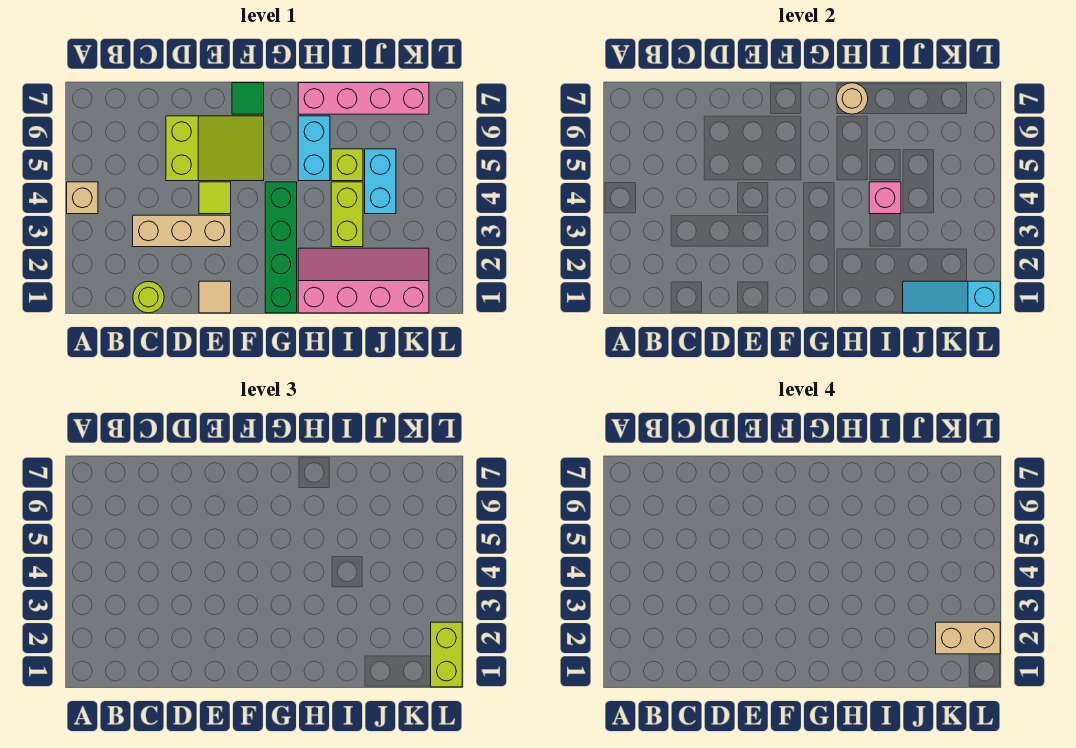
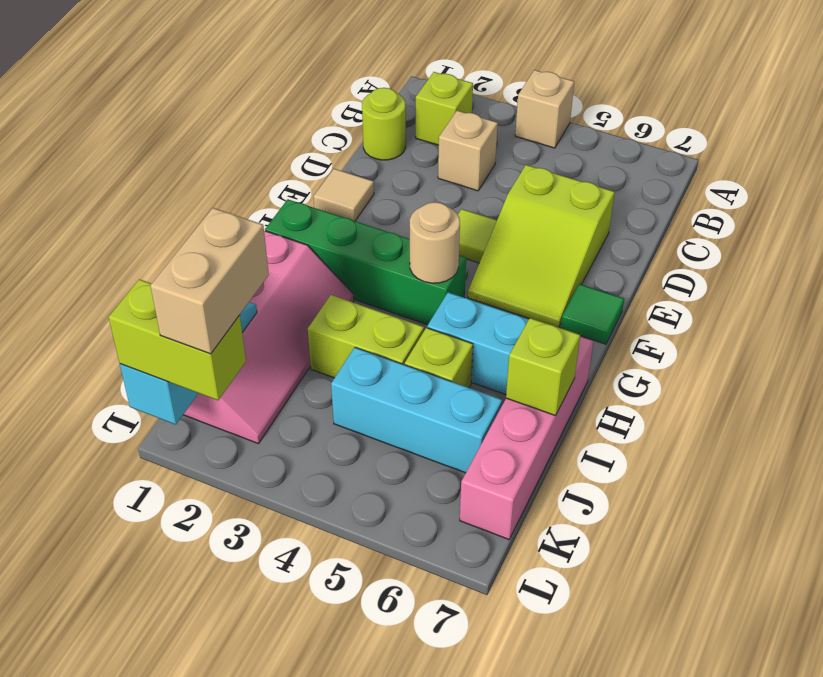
none -> lime brick B2 level 1
tan brick C3:E3 level 1 -> tan brick C3 level 1
tan round brick H7 level 2 -> tan round brick G4 level 2
pink brick I4 level 2 -> none
none -> lime brick I7 level 2
cyan brick J4:J5 level 1 -> cyan brick J4:J6 level 1

